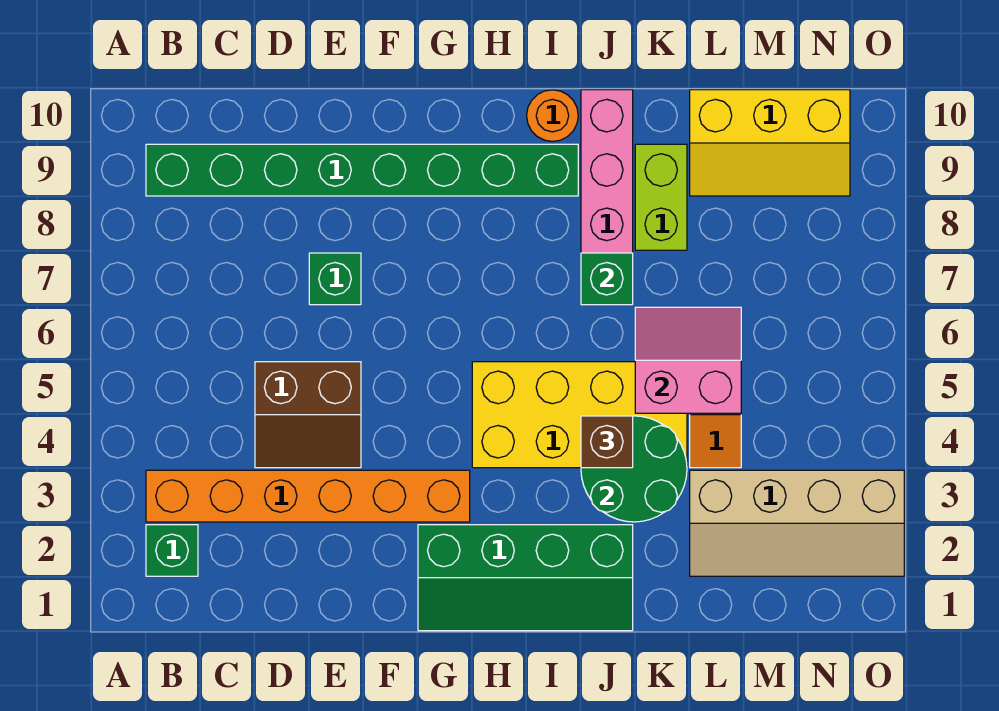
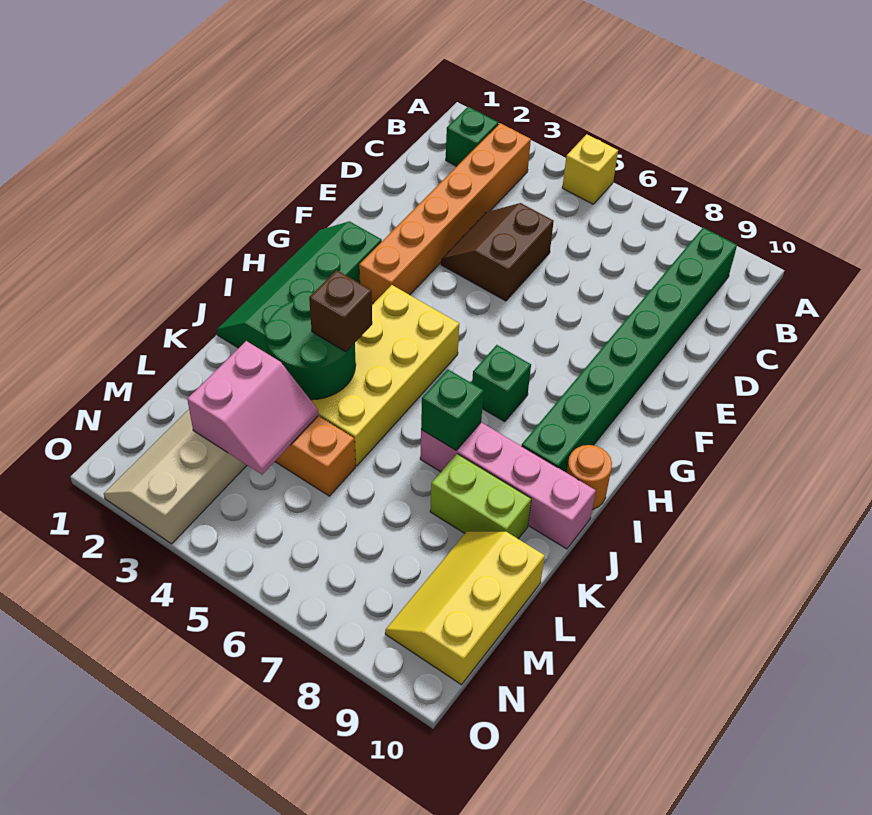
none -> yellow brick A5 level 1
green brick E7 level 1 -> green brick H7 level 1
pink slope K5:L6 level 2 top 5 -> pink slope L3:M4 level 2 top 3

